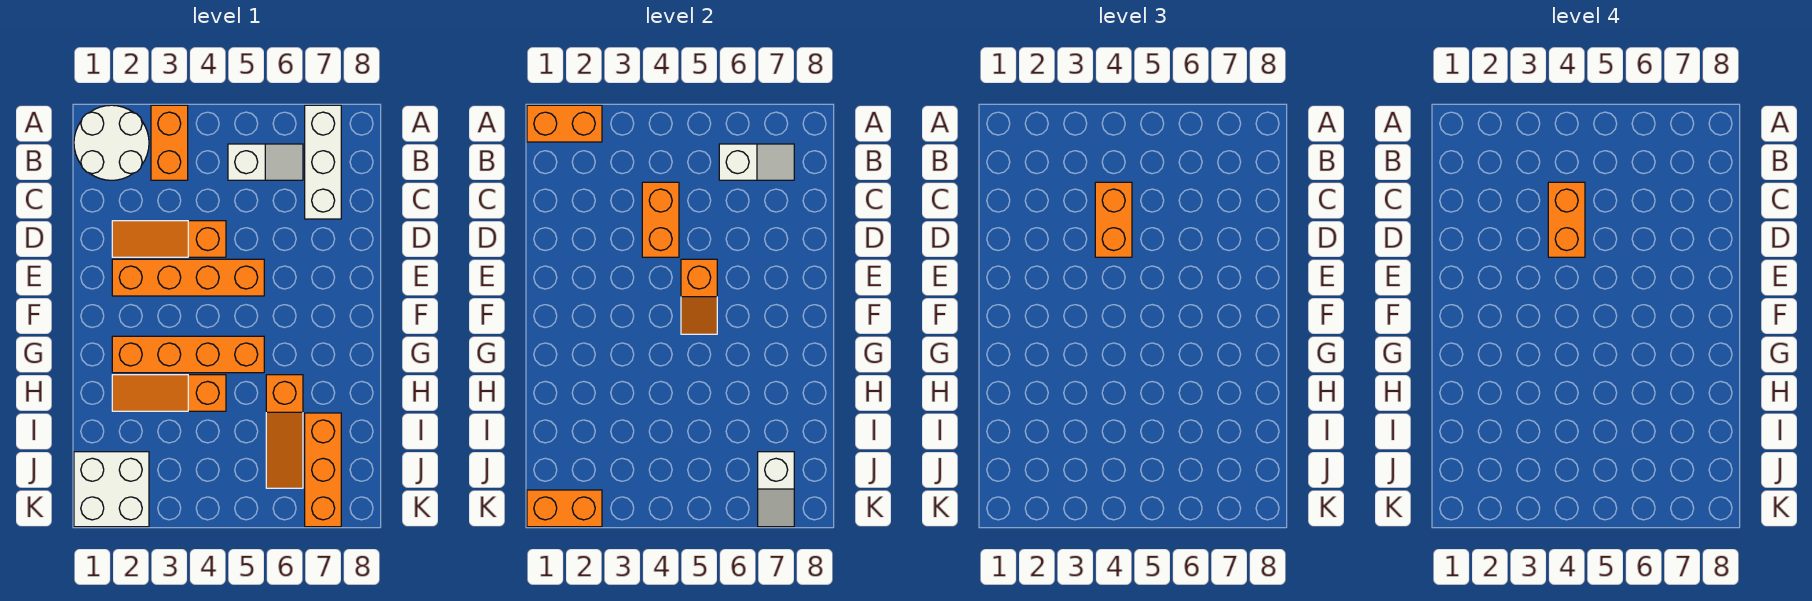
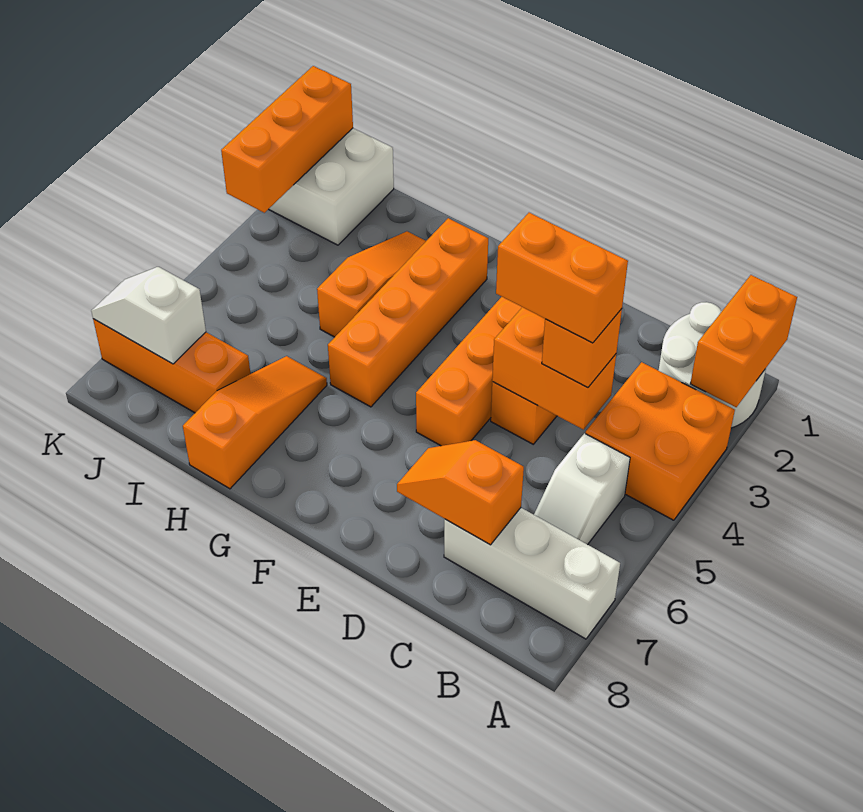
orange brick A3:B3 level 1 -> orange brick A3:B4 level 1
white slope B6:B7 level 2 top 6 -> none
orange brick C4:D4 level 3 -> orange brick C4 level 3
orange slope E5:F5 level 2 top E -> orange slope C7:D7 level 2 top C
orange slope H6:J6 level 1 top H -> orange slope H6:H8 level 1 top 8
orange brick K1:K2 level 2 -> orange brick K1:K3 level 2

